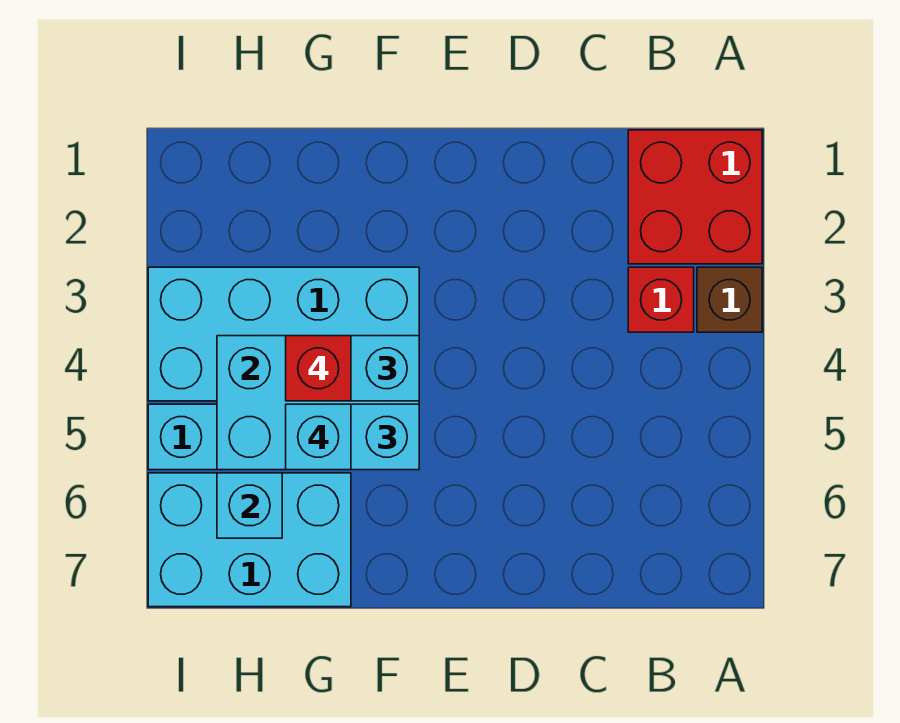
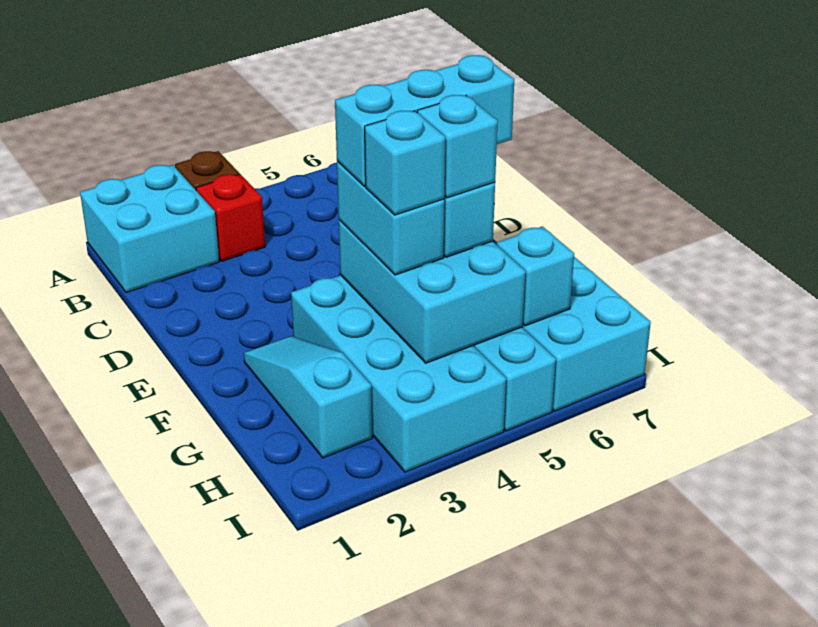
red brick A1:B2 level 1 -> cyan brick A1:B2 level 1
none -> cyan slope F2:H2 level 1 top H
none -> cyan brick F4:F6 level 4
red brick G4 level 4 -> cyan brick G4 level 4

